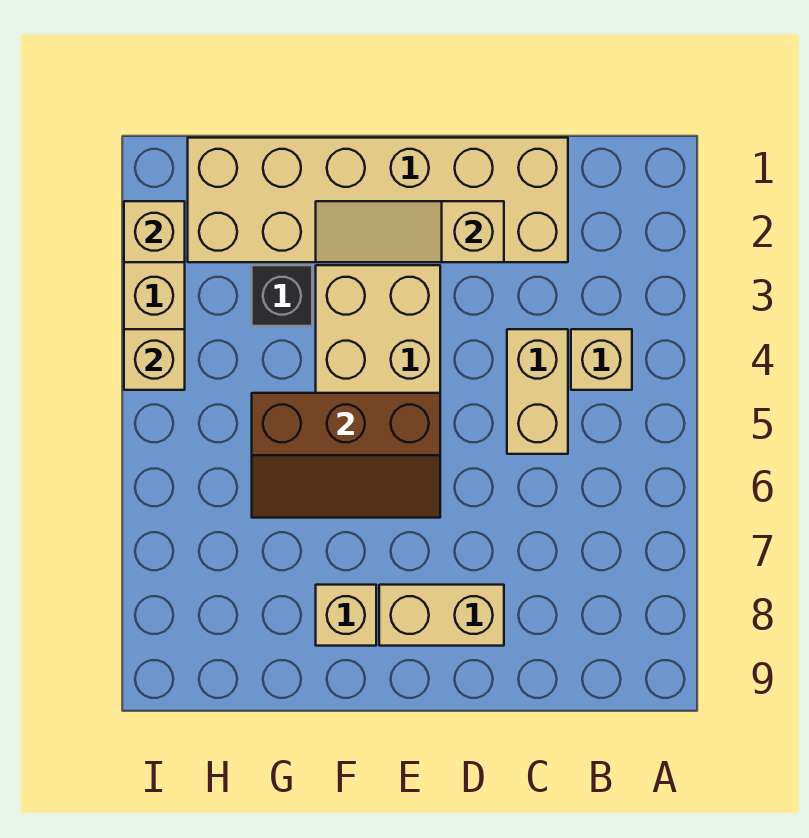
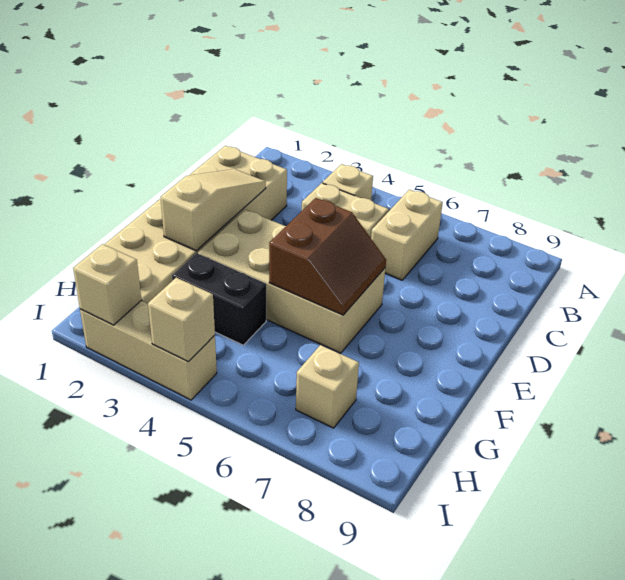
tan slope D2:F2 level 2 top D -> tan slope D2:F2 level 2 top F
tan brick D8:E8 level 1 -> tan brick B6:C6 level 1
brown slope E5:G6 level 2 top 5 -> brown slope E5:F6 level 2 top 5
tan brick F8 level 1 -> tan brick H7 level 1
black brick G3 level 1 -> black brick G3:G4 level 1

